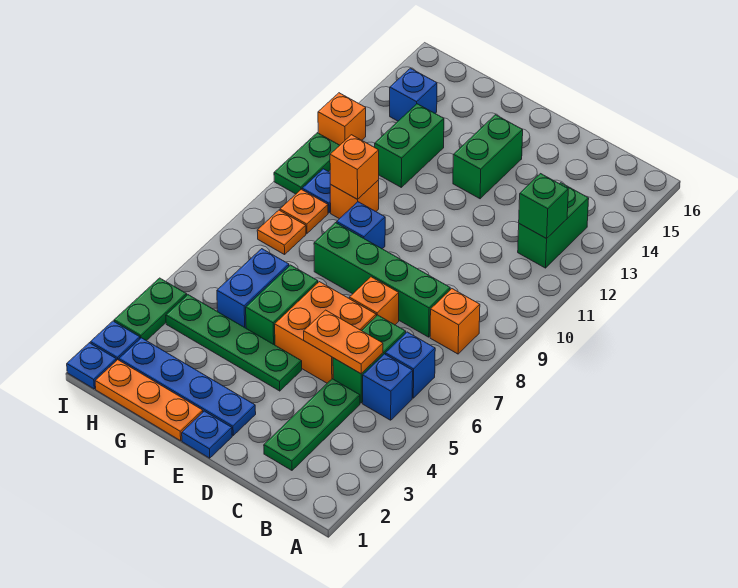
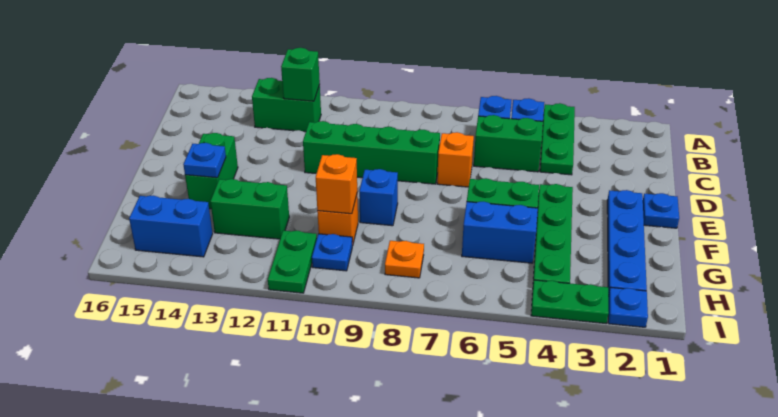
orange brick B8 level 1 -> none
green plate C2:C4 level 1 -> green plate A4:C4 level 1
orange plate C5:D5 level 2 -> none
green brick C8:F8 level 1 -> green brick D8:D11 level 1
orange brick D5:E6 level 1 -> none
green brick E13:E14 level 1 -> green brick E14:F14 level 1
orange plate F1:H1 level 1 -> none
orange plate H9 level 1 -> none
blue brick H14 level 1 -> blue brick H14:H15 level 1
blue plate I1 level 1 -> blue plate F14 level 2
green plate I10:I11 level 1 -> green plate H11:I11 level 1
orange brick I12 level 1 -> none

